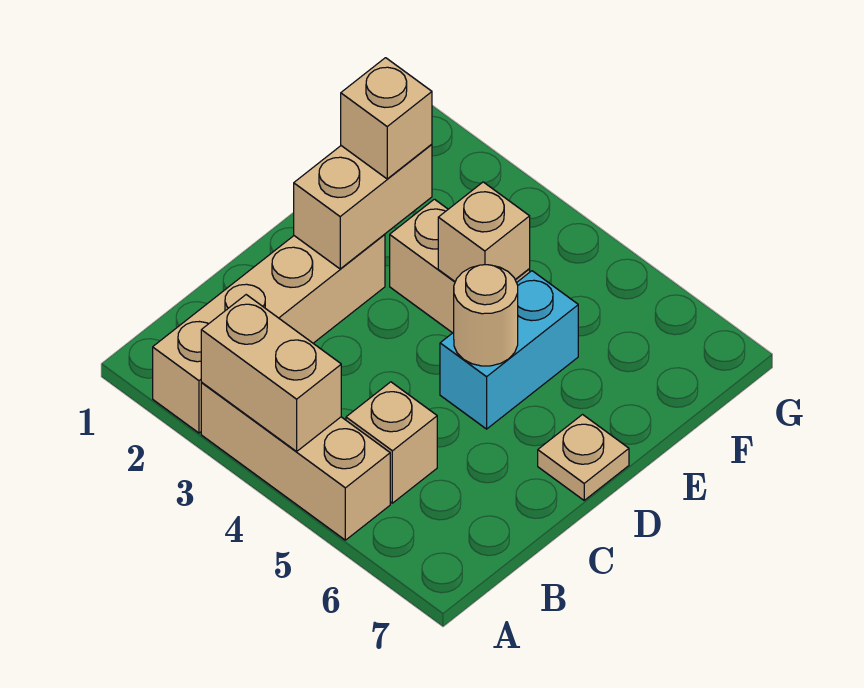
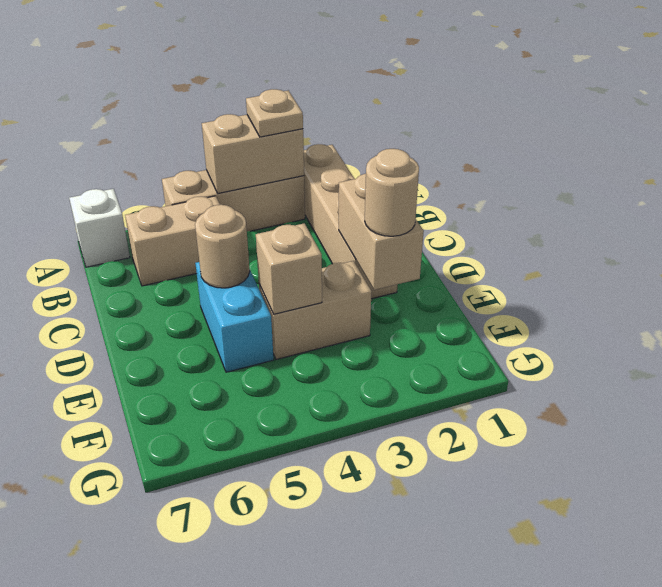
none -> white brick A7 level 1
tan brick B5 level 1 -> tan brick B5:B6 level 1
tan plate D7 level 1 -> tan plate A3 level 3
tan brick E2 level 3 -> tan round brick E2 level 3

